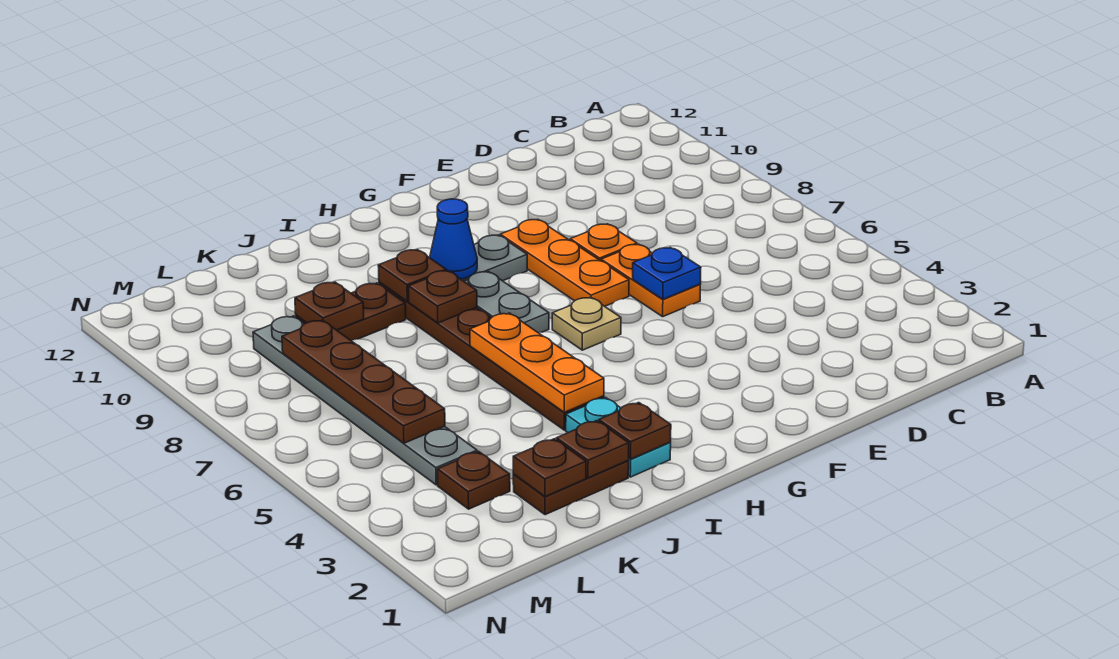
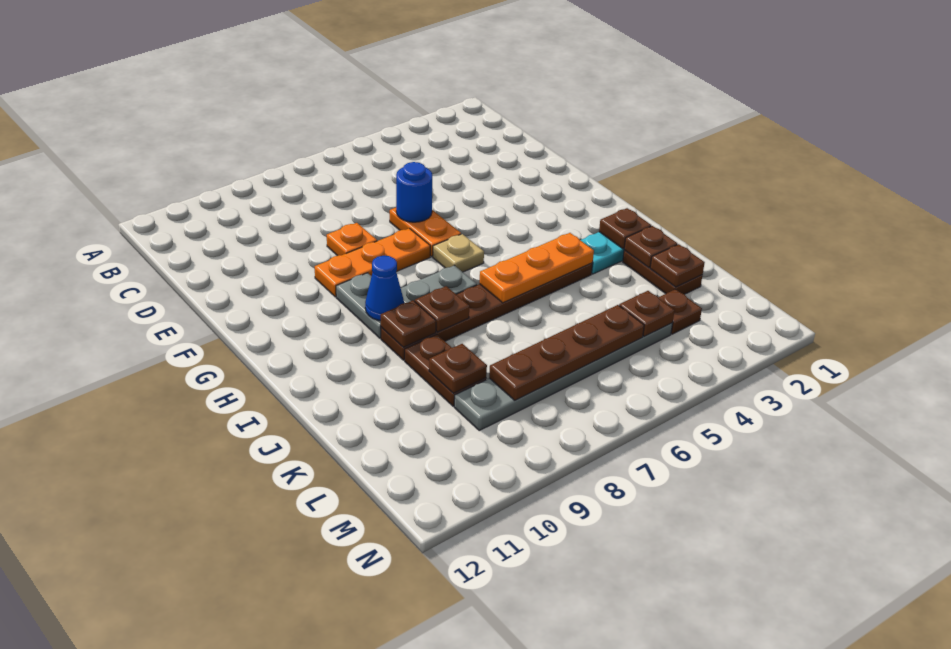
orange plate E6:E7 level 1 -> orange plate E6:F6 level 1
blue plate E6 level 2 -> blue round brick E6 level 2
none -> brown plate L4 level 2

